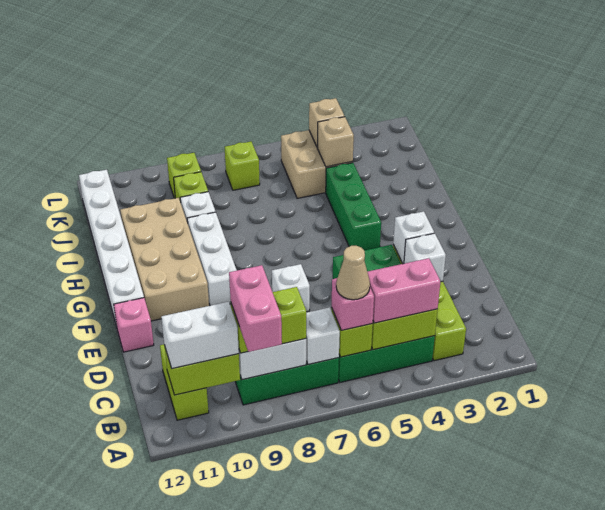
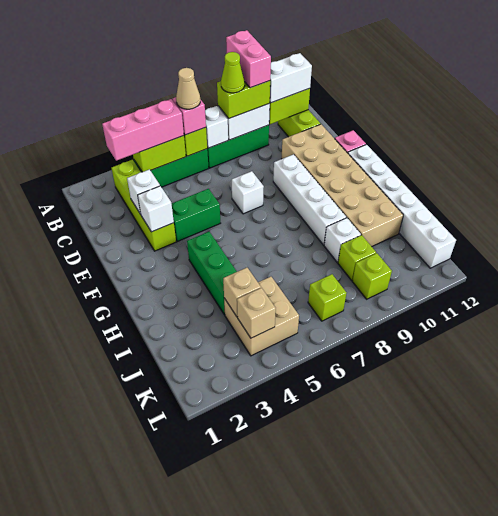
pink brick B4:B5 level 3 -> pink brick B3:B5 level 3
none -> lime cone B8 level 4
white brick F9:H9 level 1 -> white brick E9:H9 level 1
tan brick F10:I11 level 1 -> tan brick D10:I11 level 1

